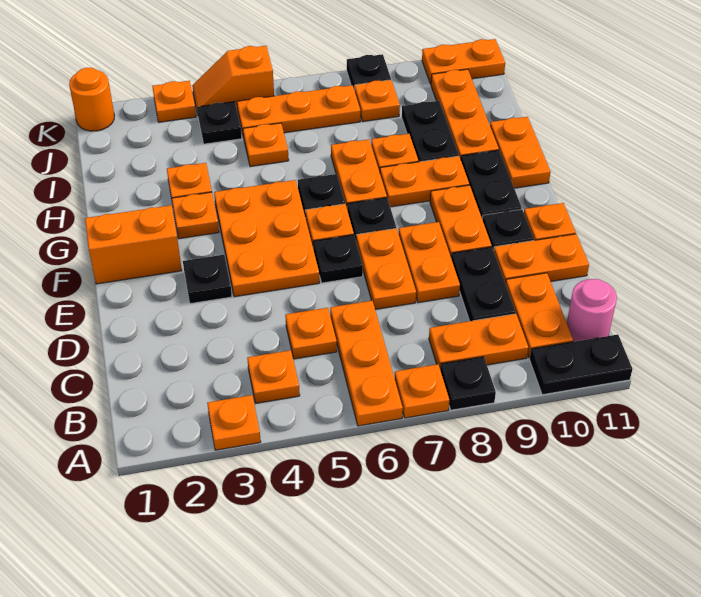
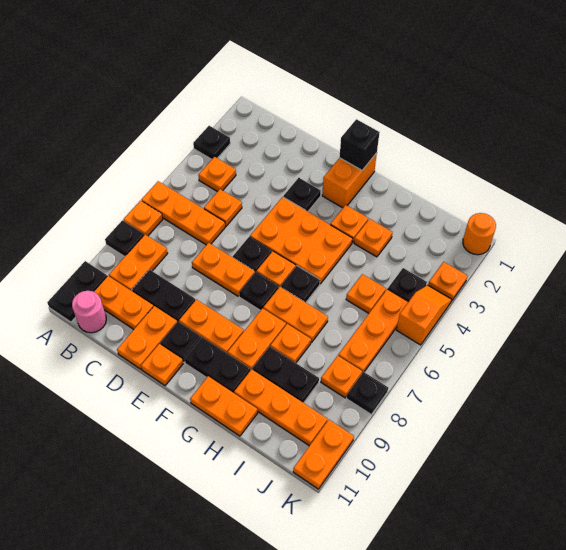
orange plate A3 level 1 -> black plate A3 level 1
orange plate D8:E8 level 1 -> none
none -> black brick F1 level 2

